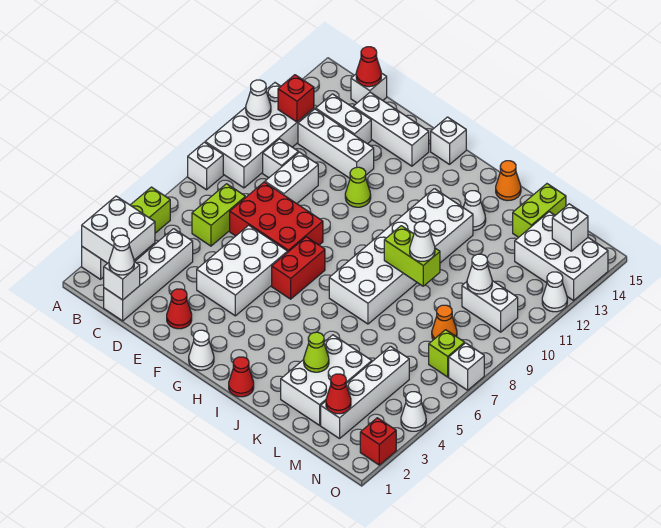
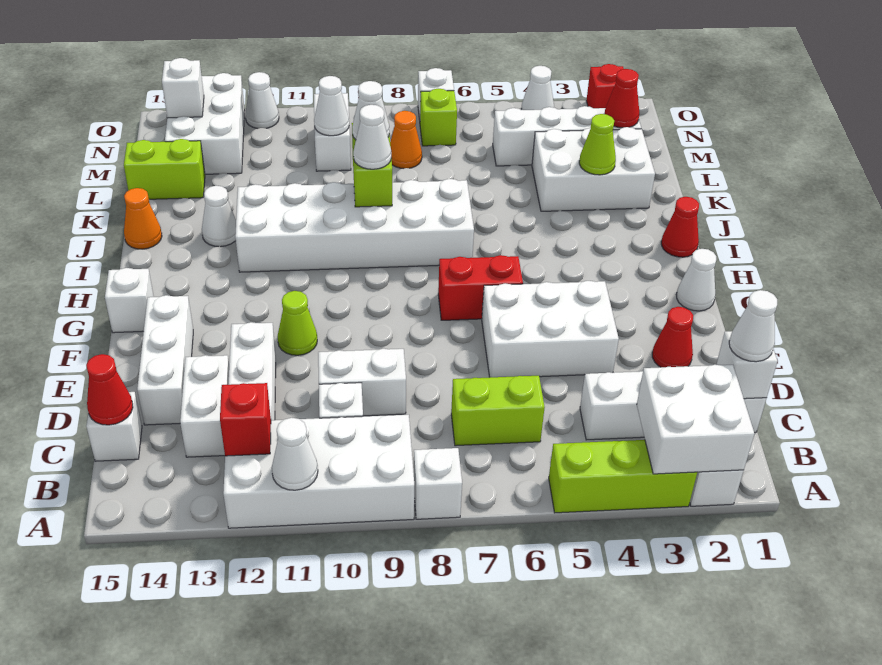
red brick D7:F8 level 1 -> none
none -> white cone J9 level 3

